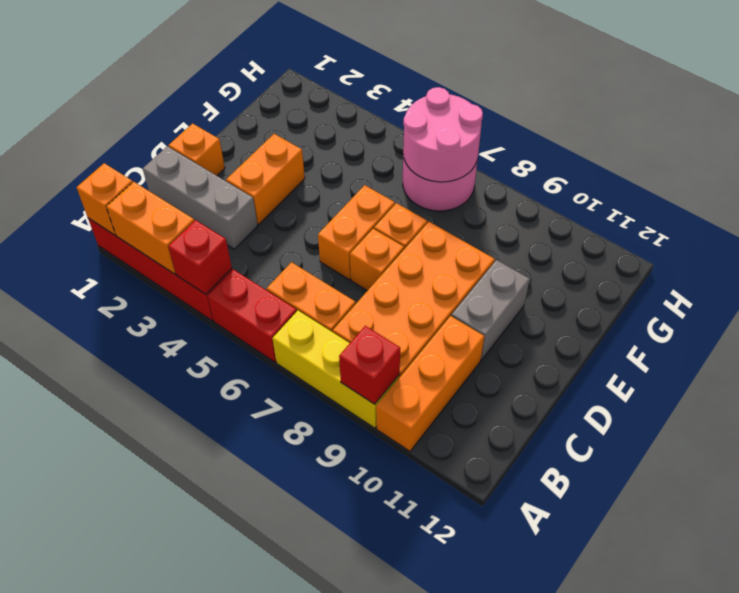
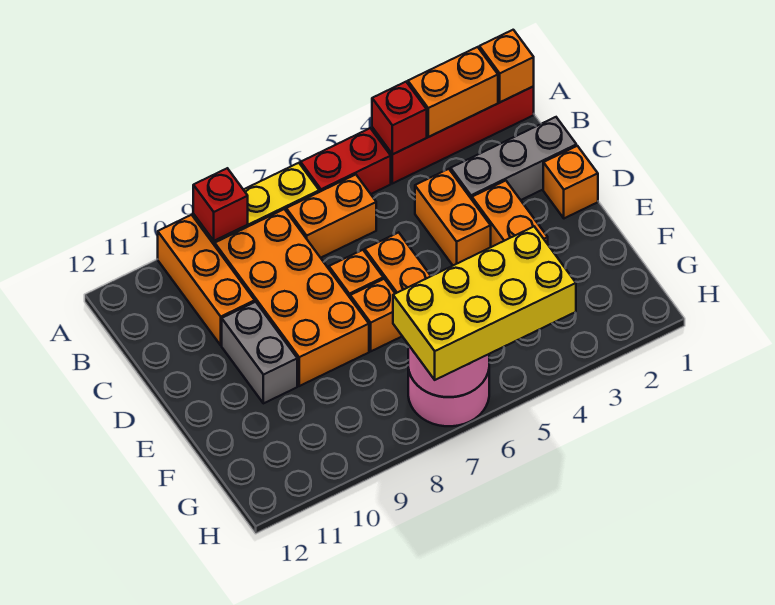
none -> orange brick C4:D4 level 1
none -> yellow brick G4:H7 level 3

